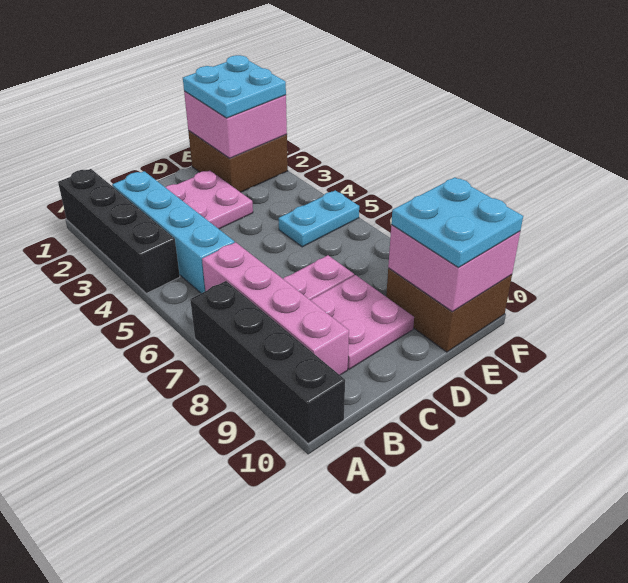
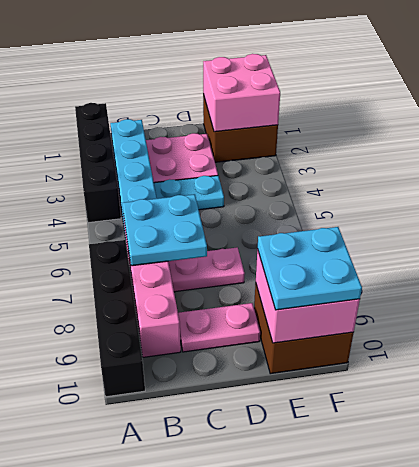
pink plate C8:D9 level 1 -> pink plate C9:D9 level 1
cyan plate E1:F2 level 3 -> cyan plate B6:C7 level 2
cyan plate E5:F5 level 1 -> cyan plate C4:D4 level 1

